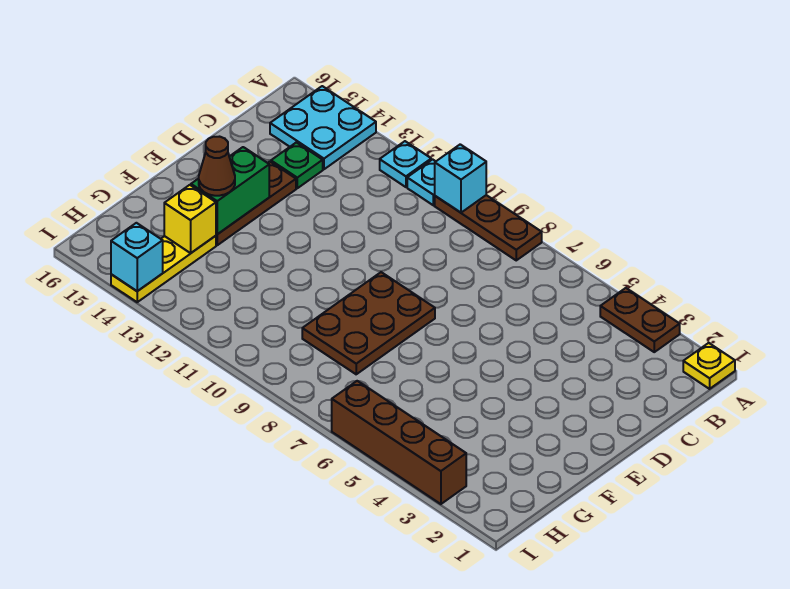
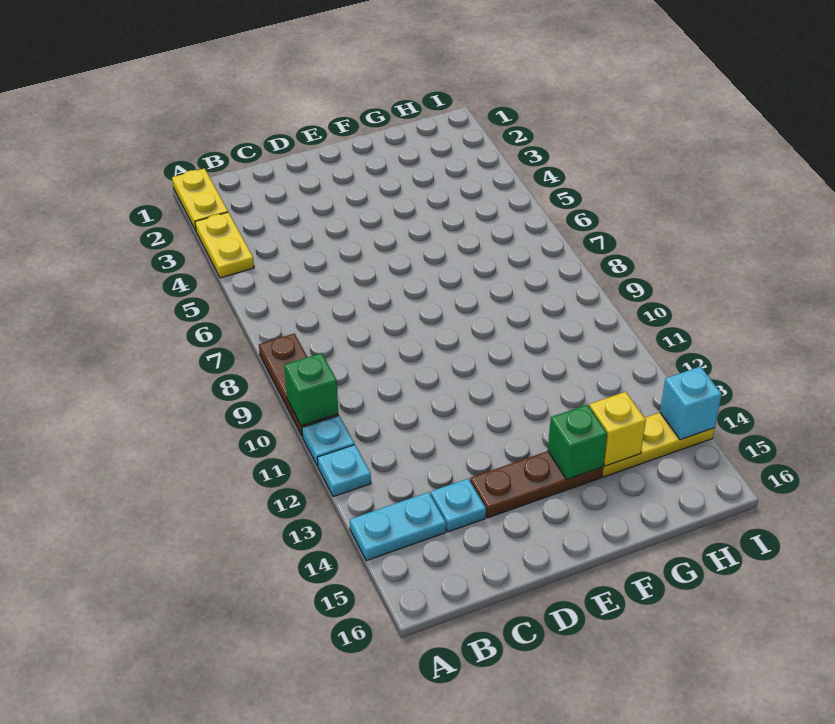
yellow plate A1 level 1 -> yellow plate A1:A2 level 1
brown plate A3:A4 level 1 -> yellow plate A3:A4 level 1
cyan brick A10 level 2 -> green brick A10 level 2
cyan plate A14:B15 level 1 -> cyan plate A14:B14 level 1
green plate C14 level 1 -> cyan plate C14 level 1
brown plate E8:G9 level 1 -> none
green brick E14:F14 level 2 -> green brick F14 level 2
brown cone F14 level 3 -> none
brown brick I3:I6 level 1 -> none

